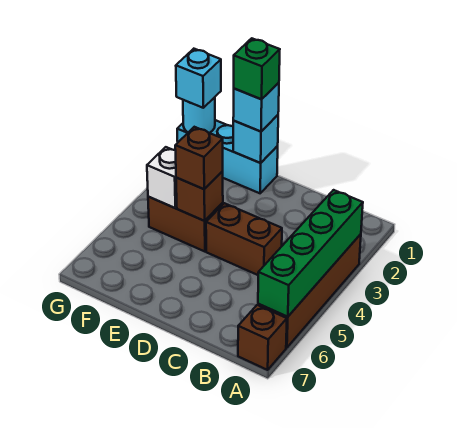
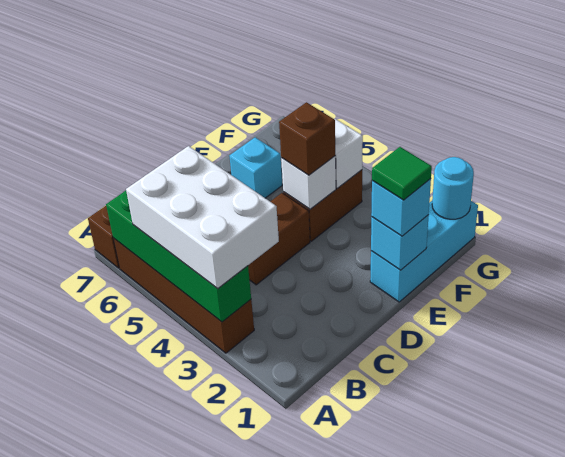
none -> white brick A3:B5 level 3
green brick E1 level 4 -> green tile E1 level 4
brown brick E4 level 2 -> white brick E4 level 2
cyan brick G1 level 3 -> cyan brick E6 level 1

